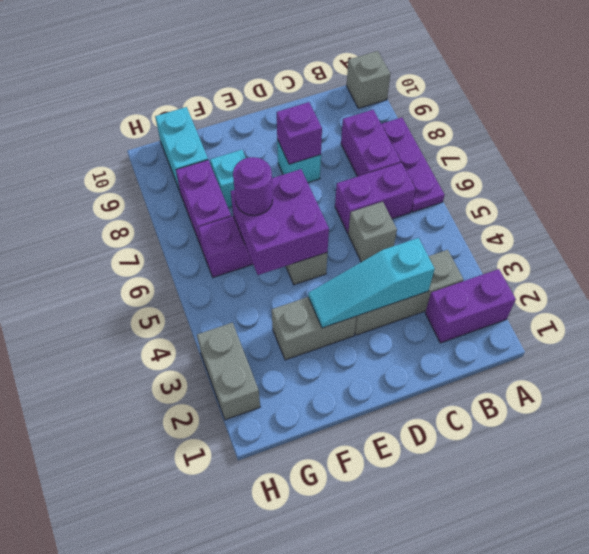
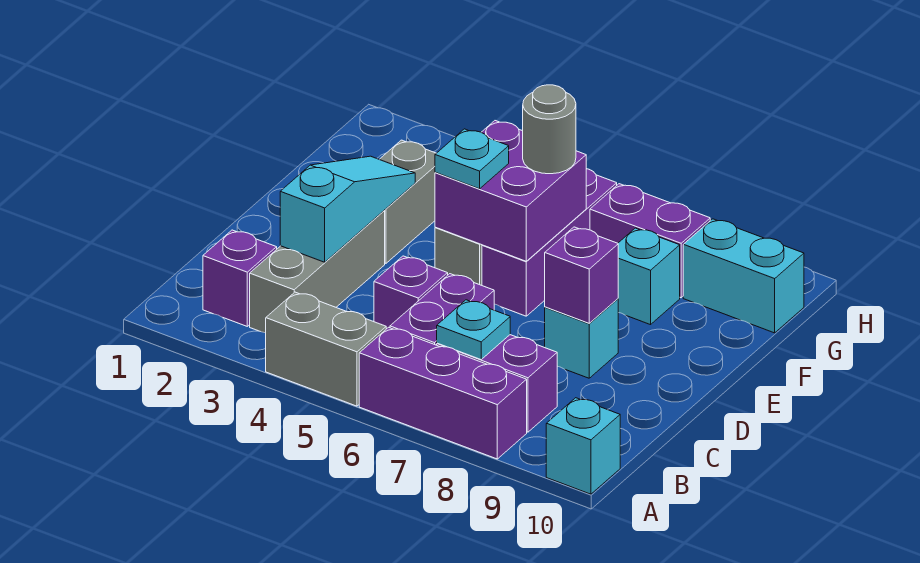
purple brick A2:B2 level 1 -> purple brick B2 level 1
purple plate A6:A8 level 1 -> purple brick A6:A8 level 1
grey brick A10 level 1 -> cyan brick A10 level 1
none -> cyan plate B7 level 2
grey brick C5 level 1 -> purple brick C5 level 1
none -> cyan plate E5 level 3
purple round brick F6 level 3 -> grey round brick F6 level 3
grey brick H2:H3 level 1 -> grey brick A4:A5 level 1

